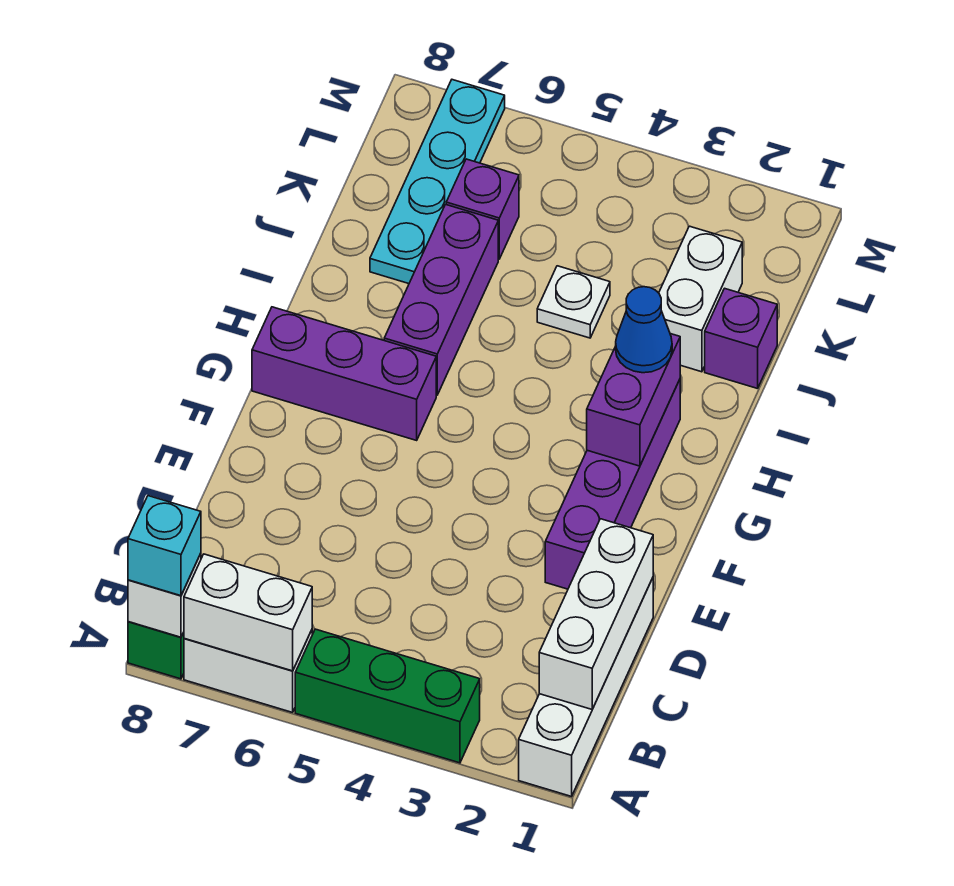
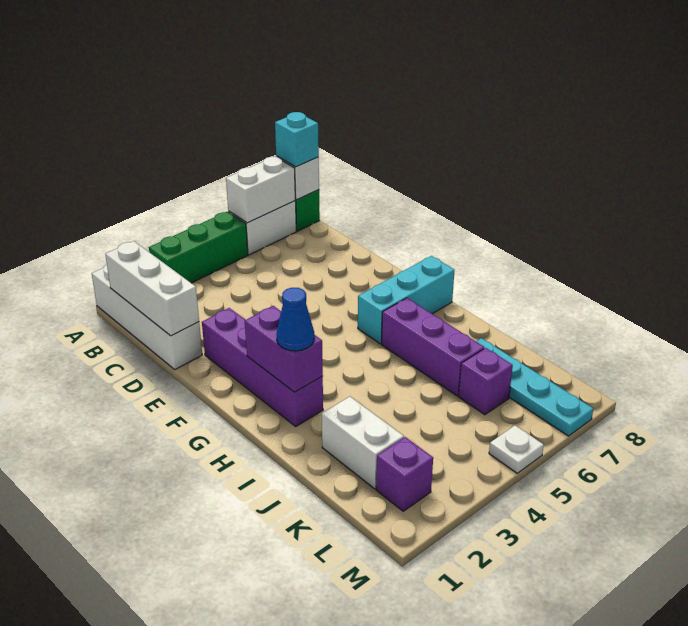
purple brick G6:G8 level 1 -> cyan brick G6:G8 level 1
purple brick J1 level 1 -> purple brick L2 level 1
white plate J4 level 1 -> white plate M5 level 1

